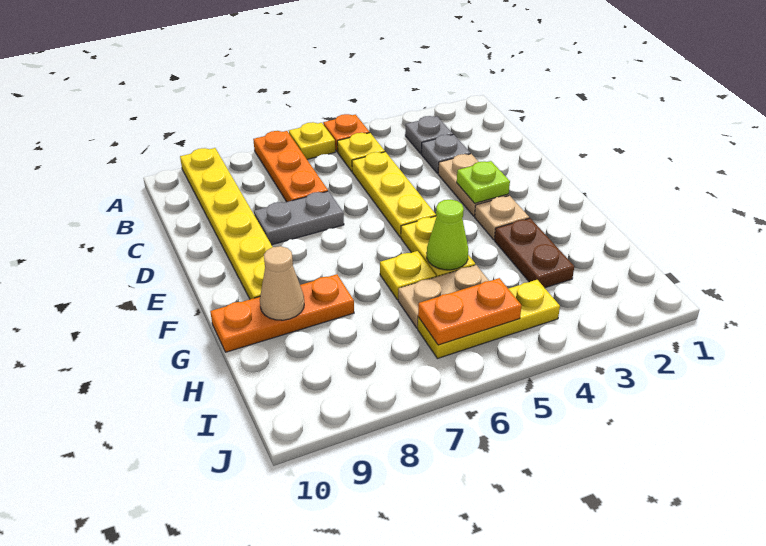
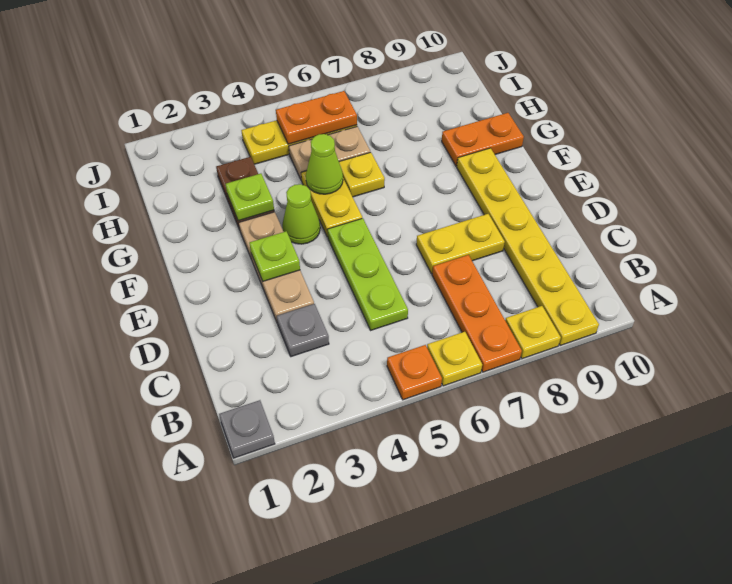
grey plate B3 level 1 -> grey plate A1 level 1
yellow plate B5 level 1 -> yellow plate A8 level 1
yellow plate C5:E5 level 1 -> lime plate C5:E5 level 1
grey plate D7:D8 level 1 -> yellow plate D7:D8 level 1
none -> lime cone F4 level 1
none -> lime plate G3 level 2
orange plate G8:G10 level 1 -> orange plate G9:G10 level 1
tan cone G9 level 2 -> none

